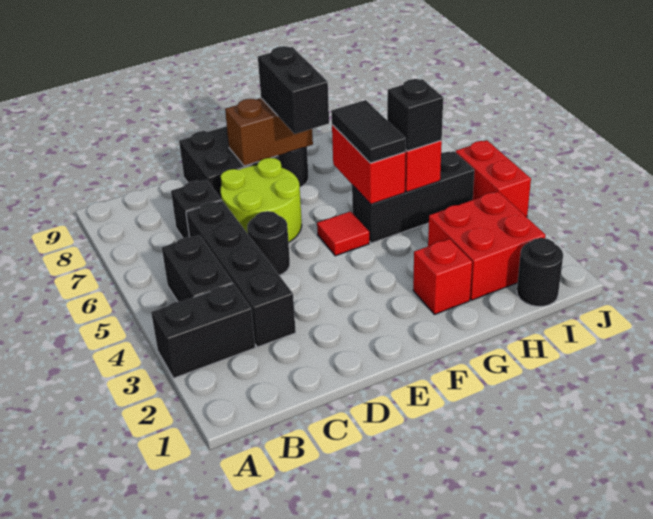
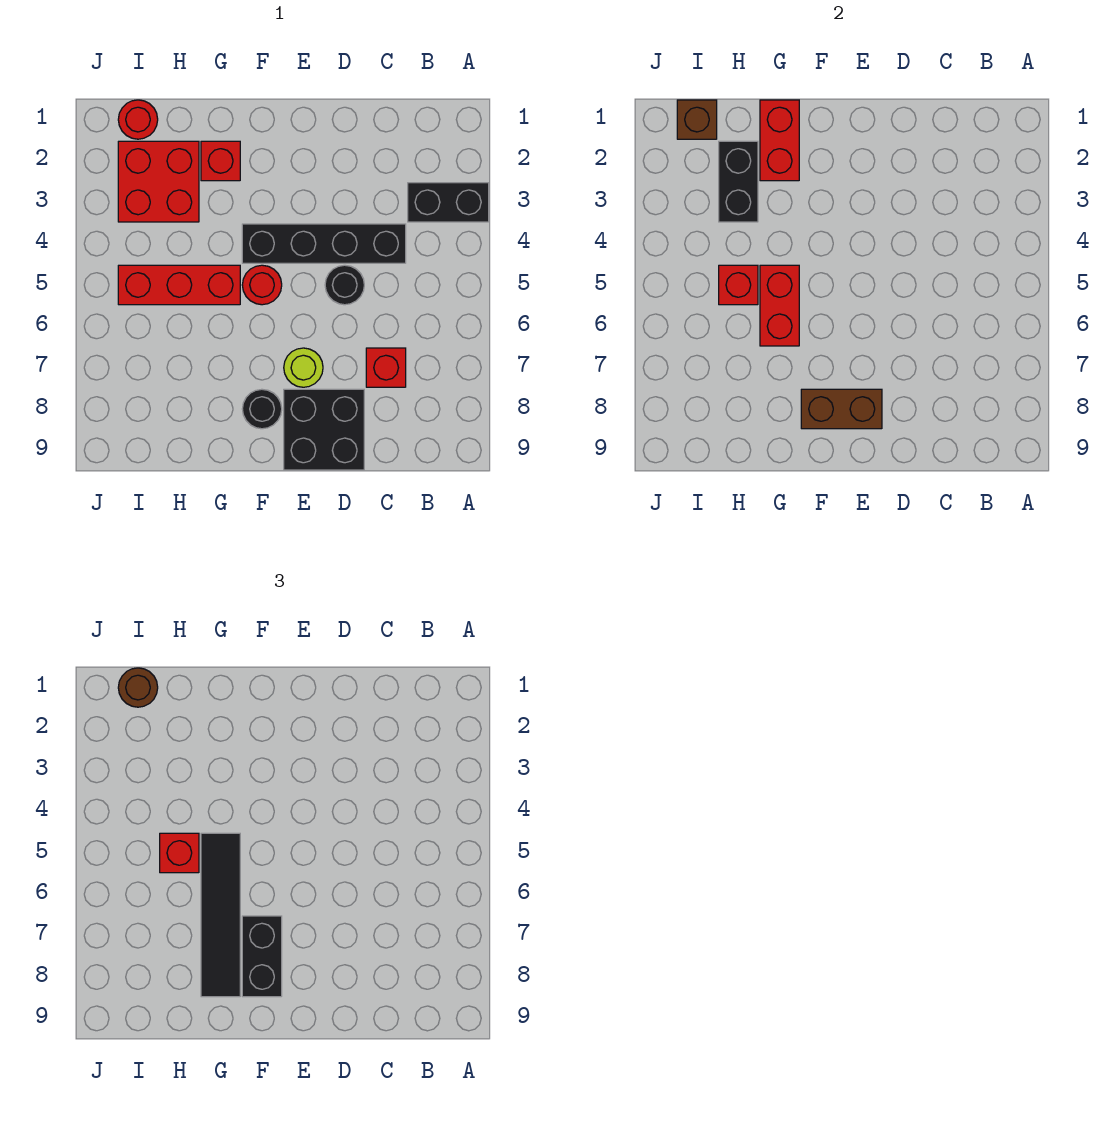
black brick B4:B5 level 1 -> black brick H2:H3 level 2
black brick C3:C6 level 1 -> black brick C4:F4 level 1
black brick C7 level 1 -> red brick C7 level 1
lime round brick D6:E7 level 1 -> lime round brick E7 level 1
red tile F5 level 1 -> red round brick F5 level 1
black brick G5:I5 level 1 -> red brick G5:I5 level 1
black tile G5:G6 level 3 -> black tile G5:G8 level 3
black brick H5 level 3 -> red brick H5 level 3
black round brick I1 level 1 -> red round brick I1 level 1
none -> brown brick I1 level 2
none -> brown round brick I1 level 3
red brick J4:J5 level 1 -> red brick G1:G2 level 2

